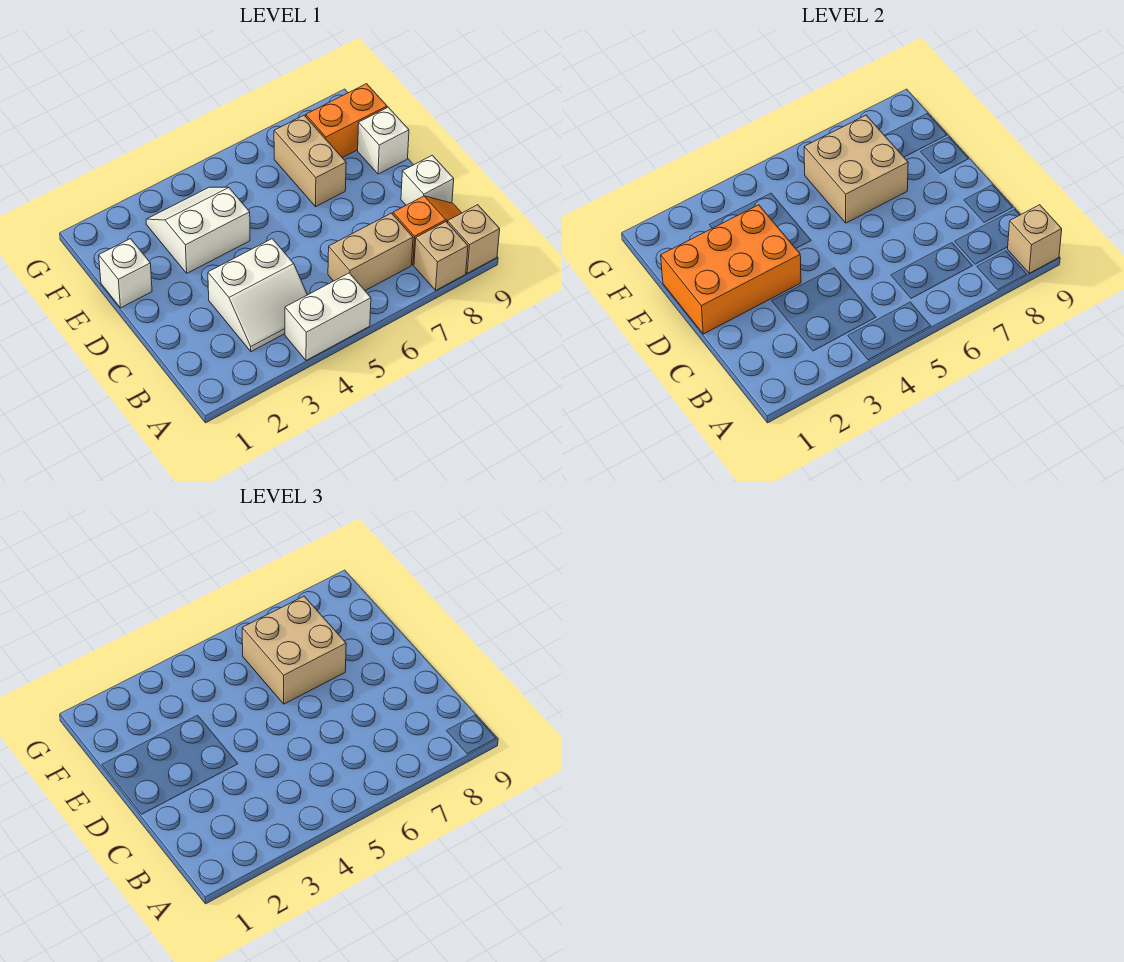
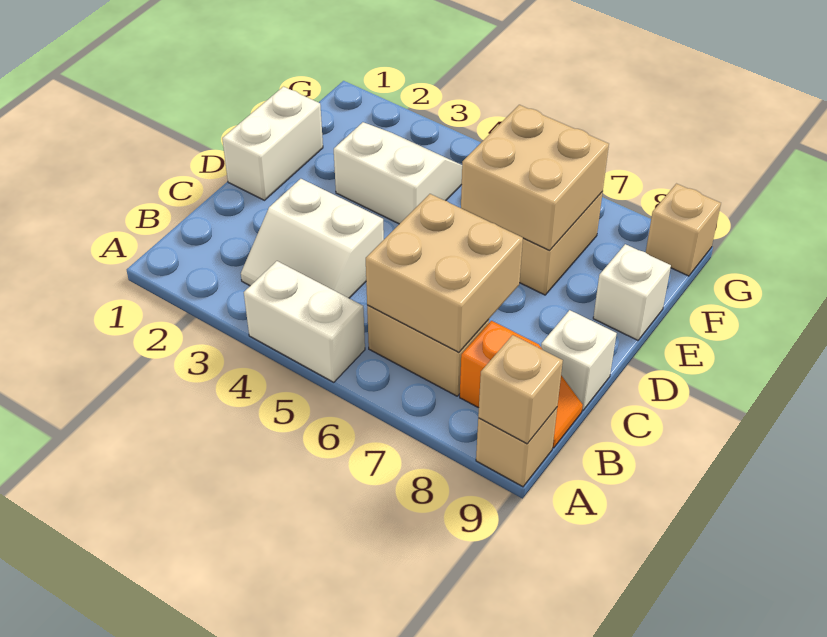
tan brick A8 level 1 -> tan brick G9 level 1
orange brick D1:E3 level 2 -> none
white brick E1 level 1 -> white brick D1:E1 level 1
tan brick E6:F7 level 3 -> tan brick B6:C7 level 2
orange brick F8:F9 level 1 -> none

